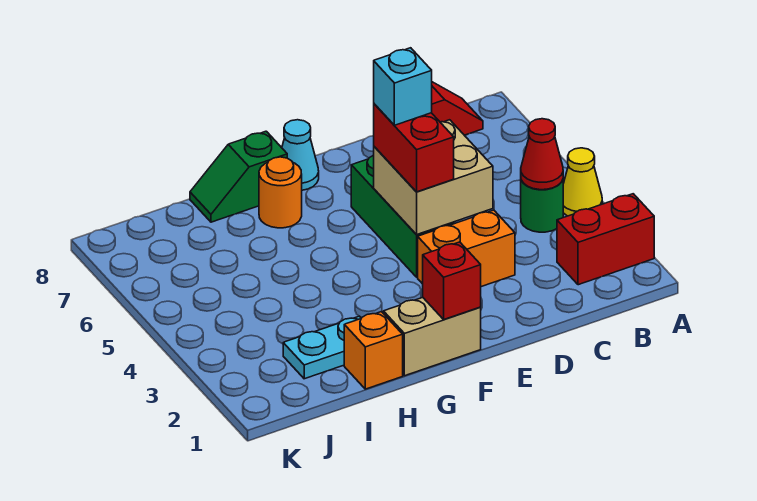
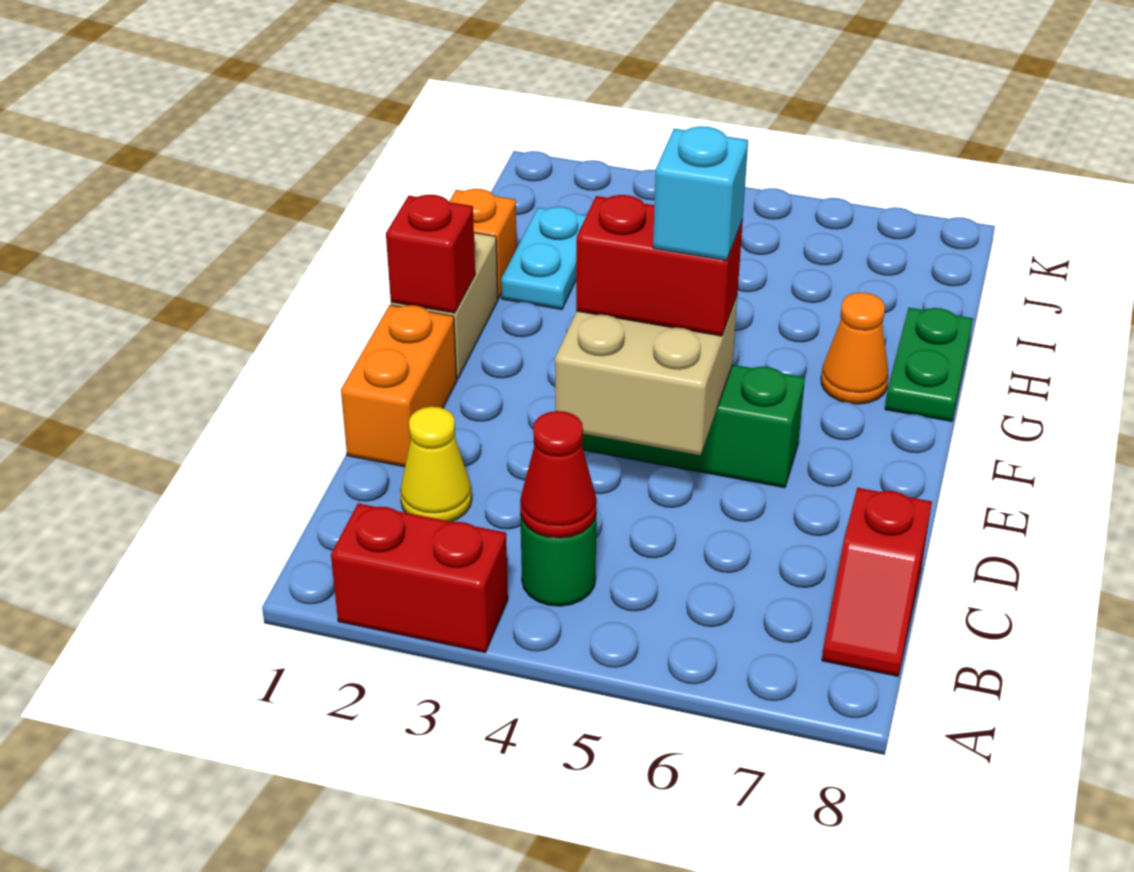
red brick A2:B2 level 1 -> red brick A2:A3 level 1
yellow cone A4 level 1 -> yellow cone C2 level 1
orange brick D3:E3 level 1 -> orange brick D1:E1 level 1
cyan cone F8 level 1 -> none
orange round brick G7 level 1 -> orange cone G7 level 1
green slope G8:H8 level 1 top G -> green plate G8:H8 level 1

